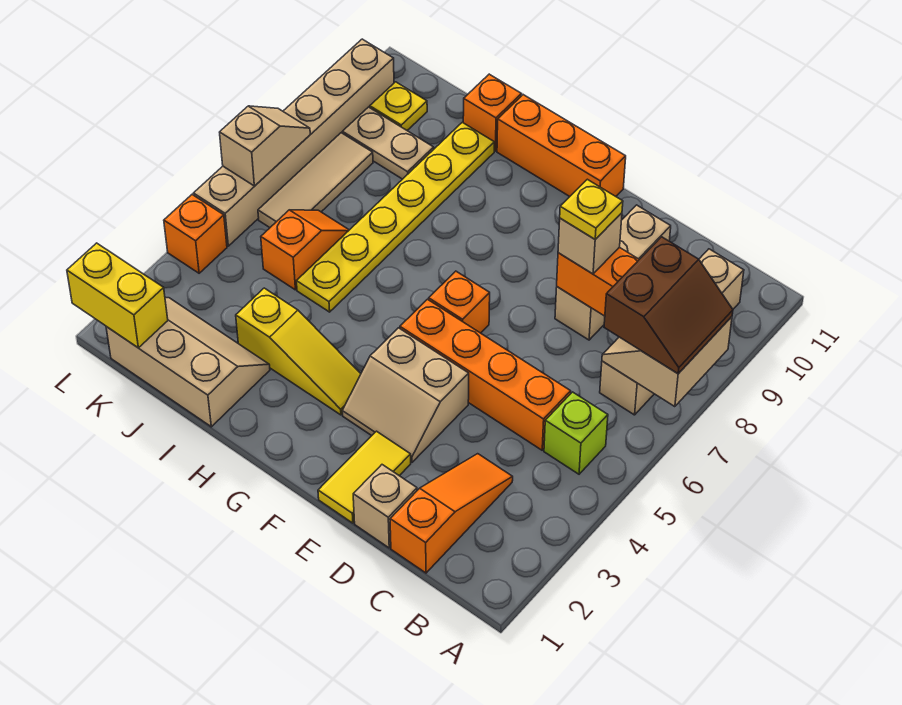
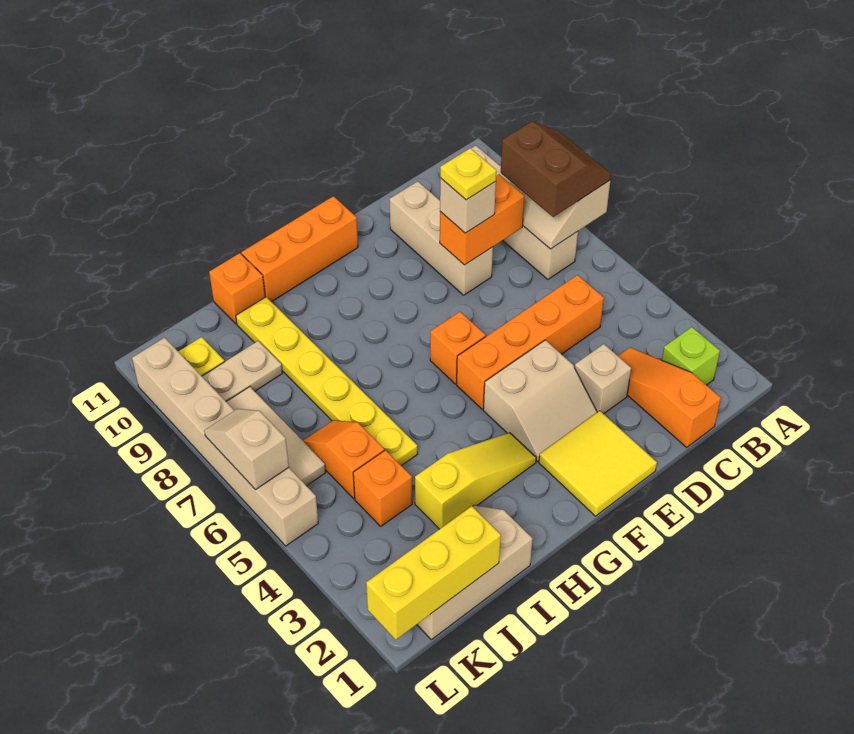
lime brick B5 level 1 -> lime brick B2 level 1
tan brick D1 level 1 -> tan brick D3 level 1
yellow tile E1:E2 level 1 -> yellow tile E1:F2 level 1
yellow brick K1:L1 level 2 -> yellow brick J1:L1 level 2
orange brick L4 level 1 -> orange brick J4 level 1

